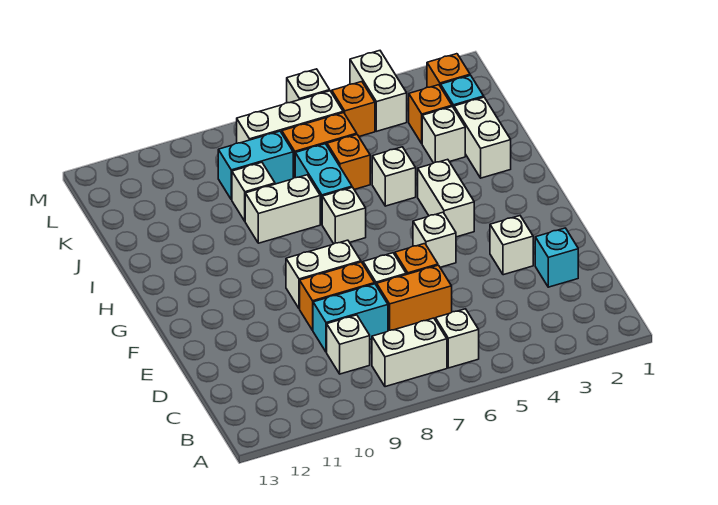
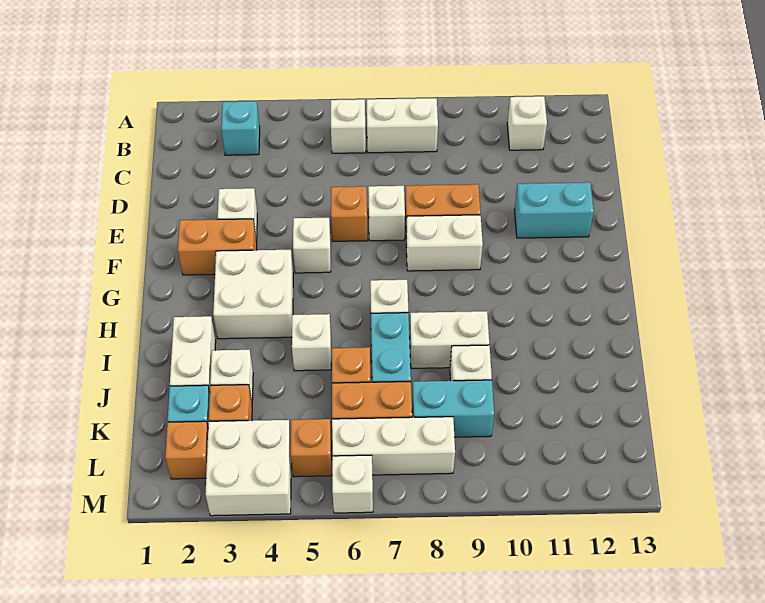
white brick C9 level 1 -> white brick B11 level 1
cyan brick D2 level 1 -> cyan brick B3 level 1
orange brick D6:D7 level 1 -> orange brick F2:F3 level 1
cyan brick D8:D9 level 1 -> cyan brick E11:E12 level 1
white brick G4:H4 level 1 -> white brick G3:H4 level 1
white brick L4:M4 level 1 -> white brick L3:M4 level 1

